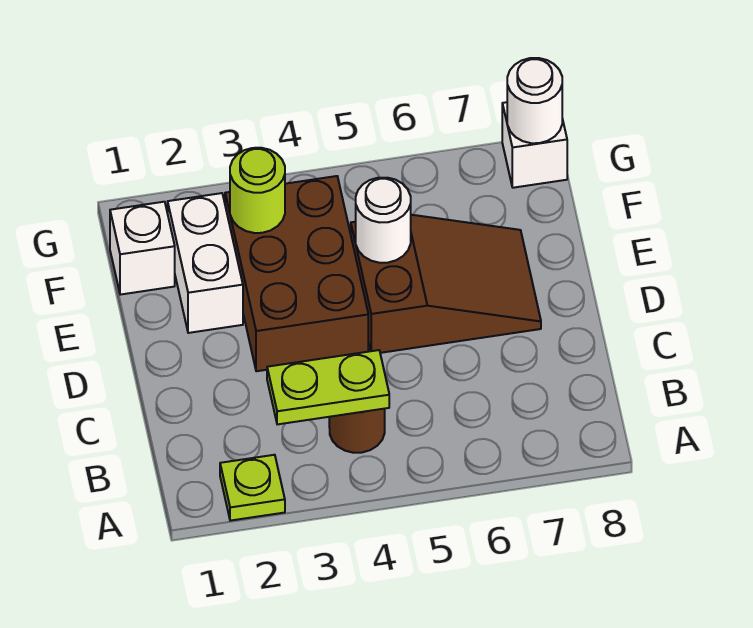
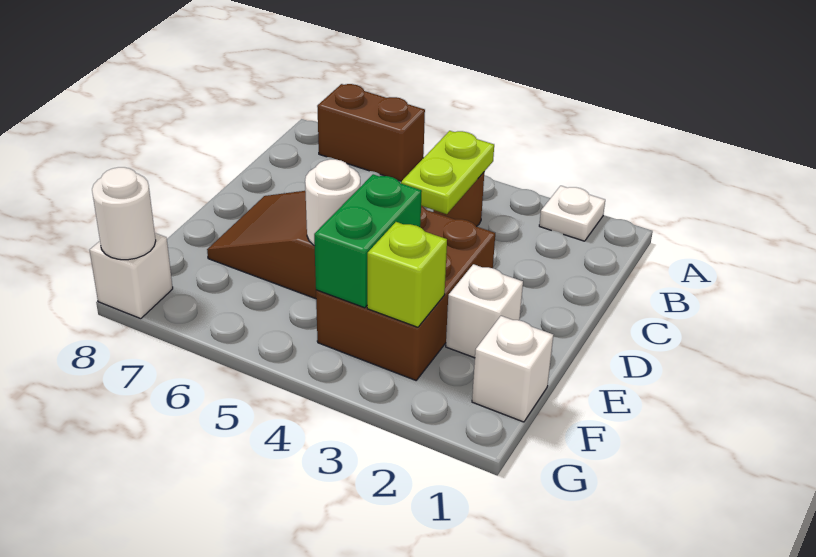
lime plate A2 level 1 -> white plate A2 level 1
none -> brown brick A6:A7 level 1
lime plate B3:B4 level 2 -> lime plate B4:C4 level 2
white brick E2:F2 level 1 -> white brick E2 level 1
none -> green brick E4:F4 level 2
lime round brick F3 level 2 -> lime brick F3 level 2

